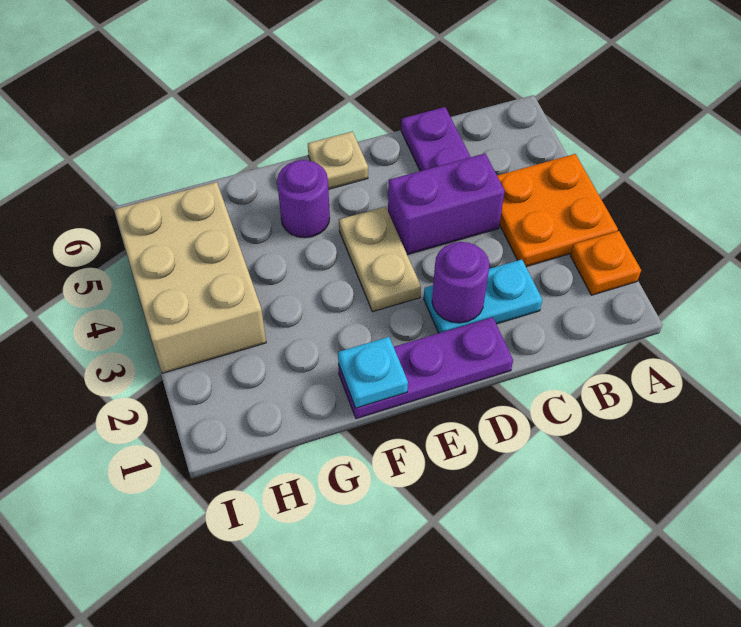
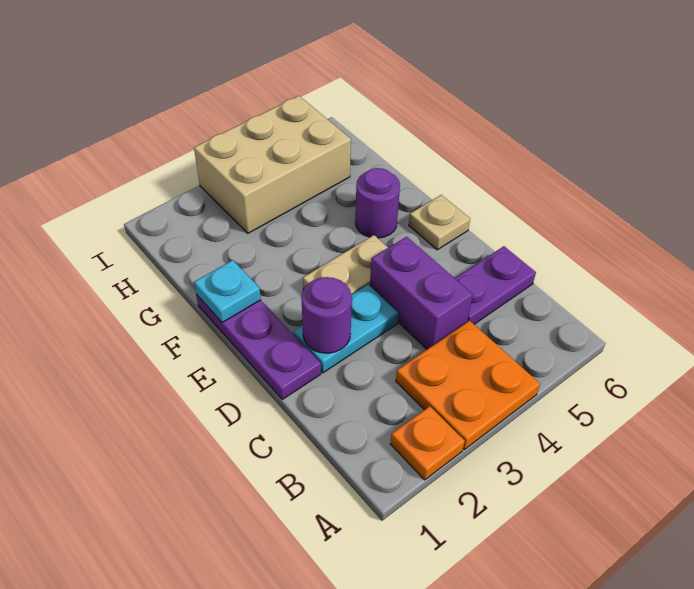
cyan plate C2:D2 level 1 -> cyan plate D2:D3 level 1

